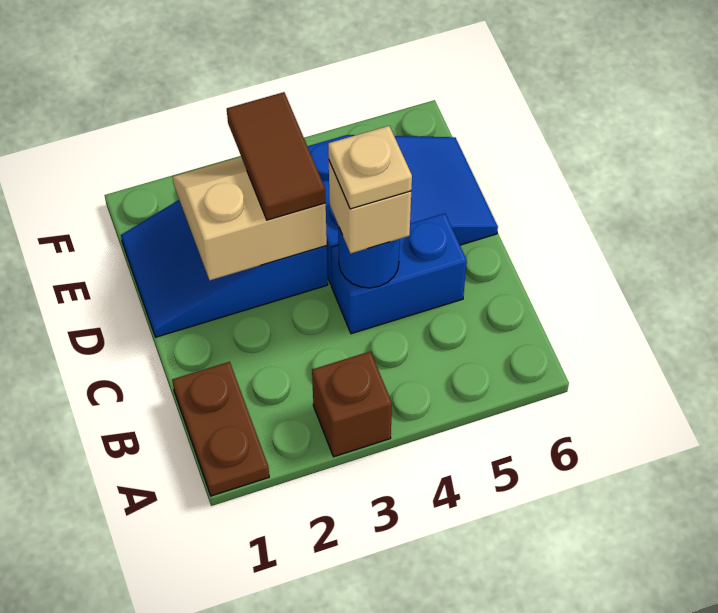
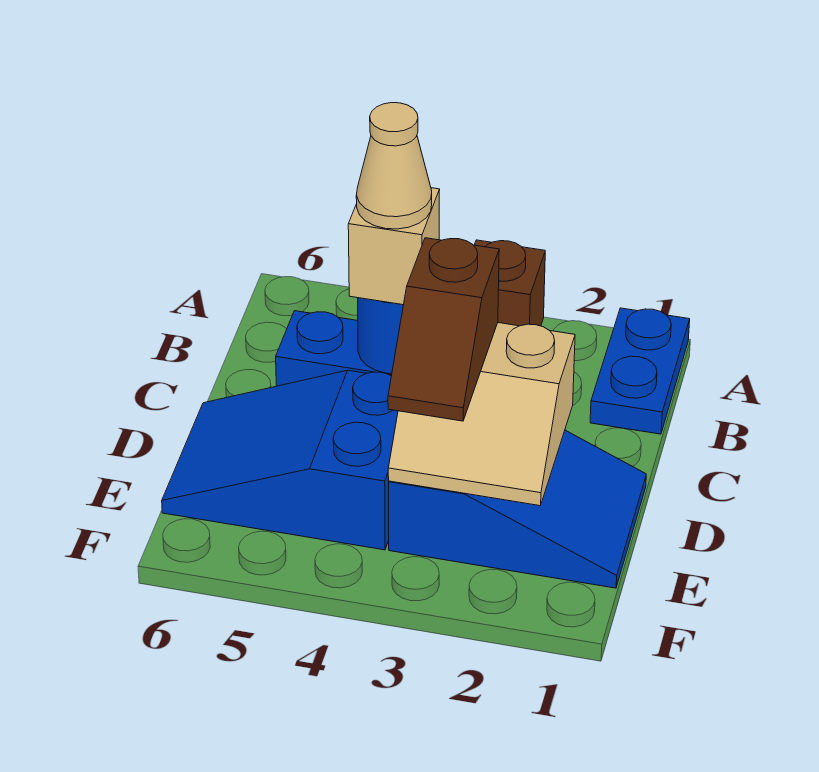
brown plate A1:B1 level 1 -> blue plate A1:B1 level 1
tan plate C4 level 4 -> tan cone C4 level 4
brown tile D3:E3 level 3 -> brown slope D3:E3 level 3 top D

